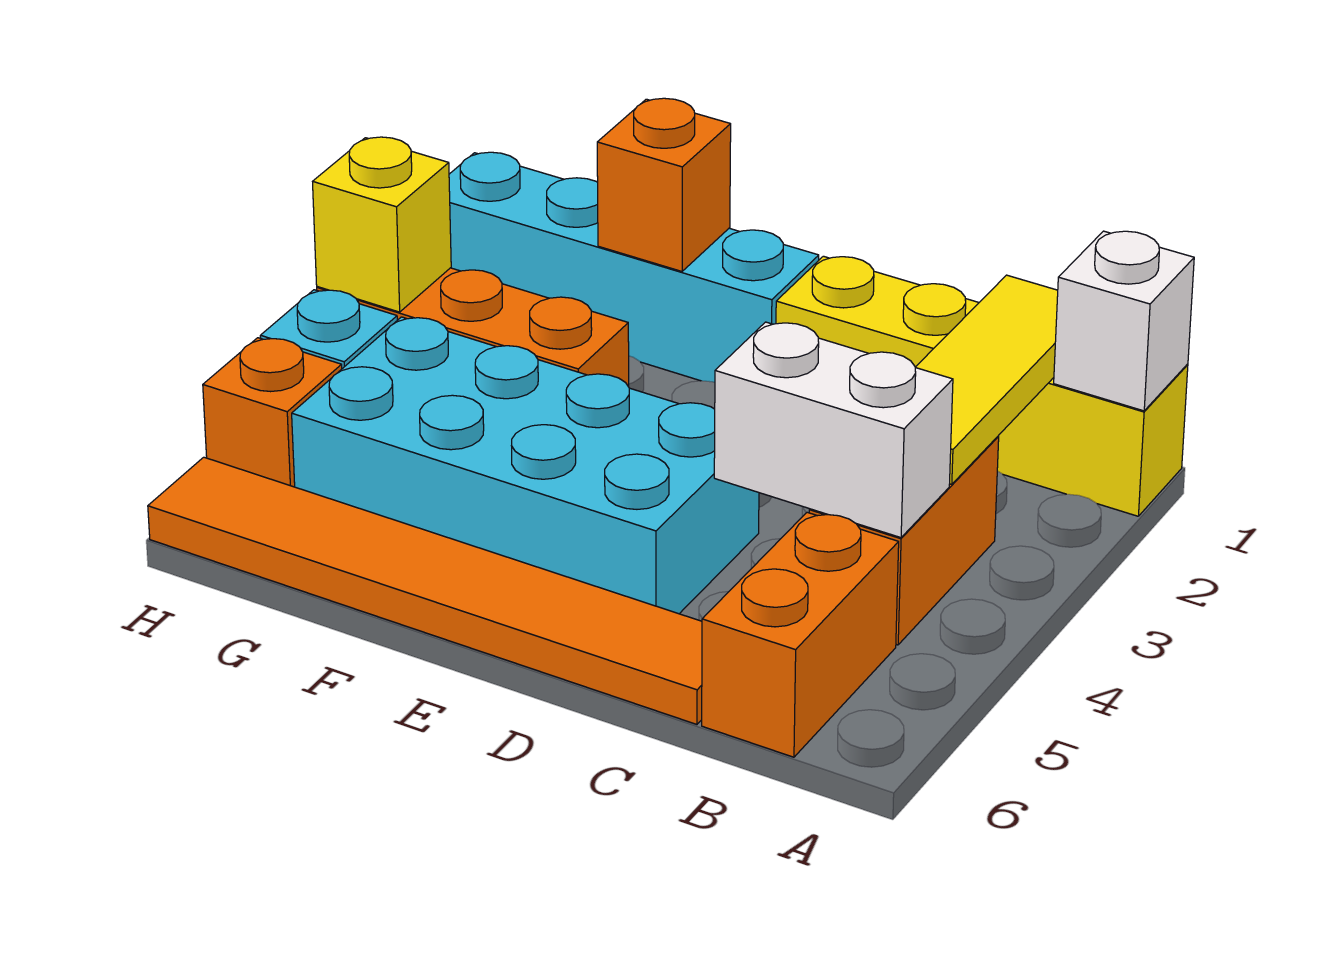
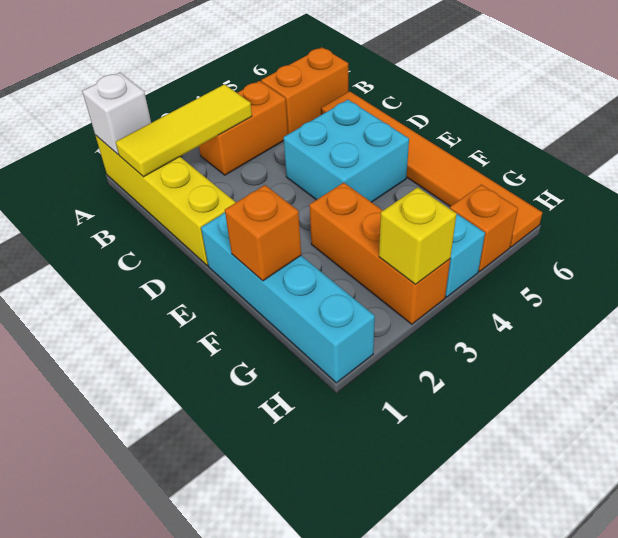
white brick B4:C4 level 2 -> none
cyan brick D4:G5 level 1 -> cyan brick D4:E5 level 1

